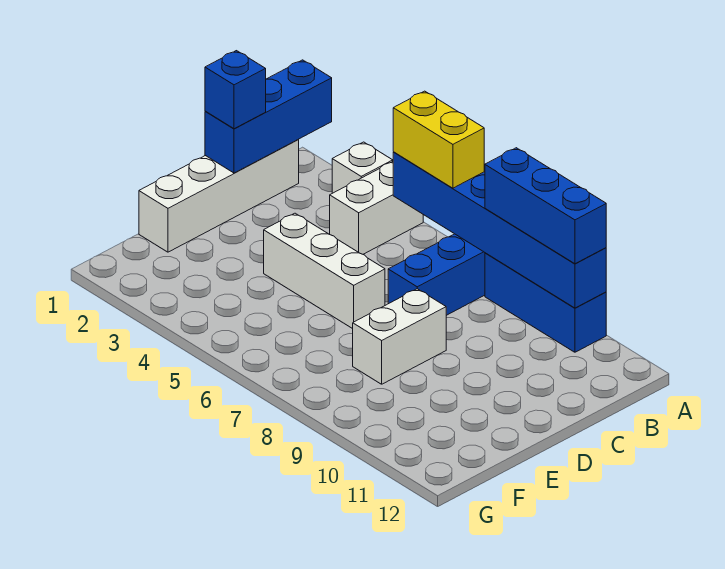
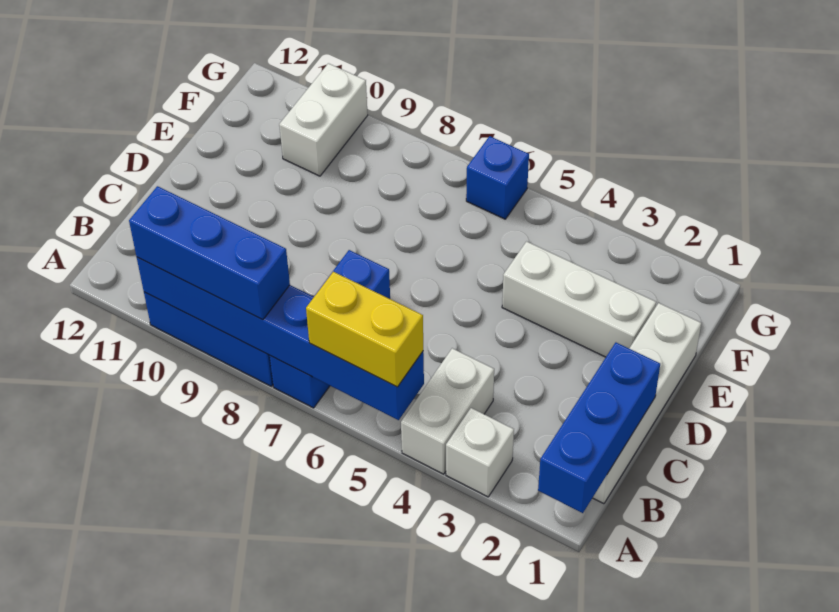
blue brick C1 level 3 -> blue brick G6 level 1
white brick D4:D6 level 1 -> white brick E2:E4 level 1
white brick D8:E8 level 1 -> white brick F10:G10 level 1

